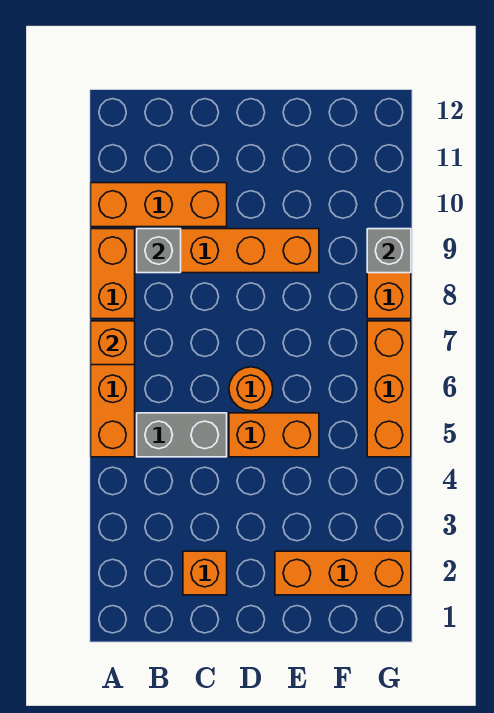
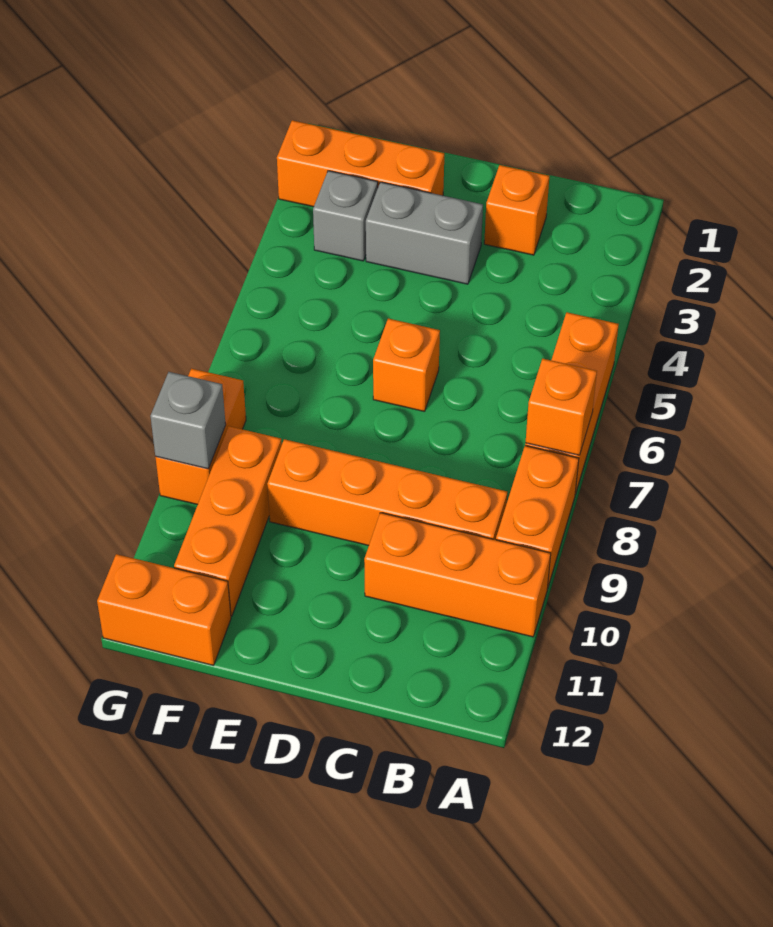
grey brick B5:C5 level 1 -> grey brick D3:E3 level 1
grey brick B9 level 2 -> grey brick F3 level 1
orange brick D5:E5 level 1 -> orange brick F12:G12 level 1
orange round brick D6 level 1 -> orange brick D6 level 1
orange brick G5:G7 level 1 -> orange brick F9:F11 level 1

